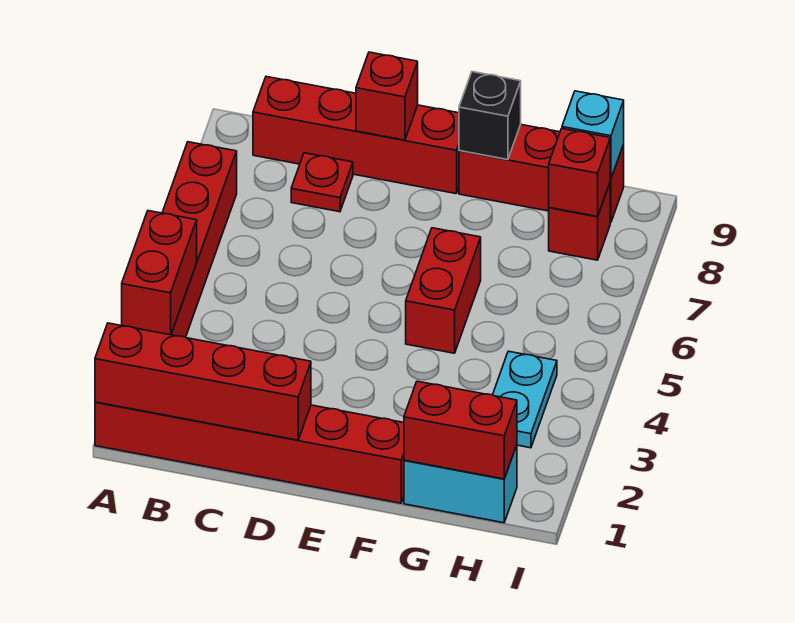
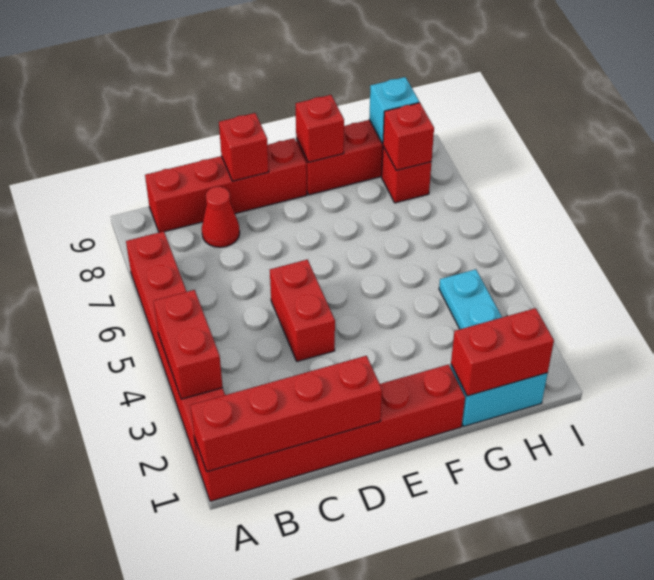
red plate C8 level 1 -> red cone C8 level 1
red brick F5:F6 level 1 -> red brick D4:D5 level 1
black brick F9 level 2 -> red brick F9 level 2

